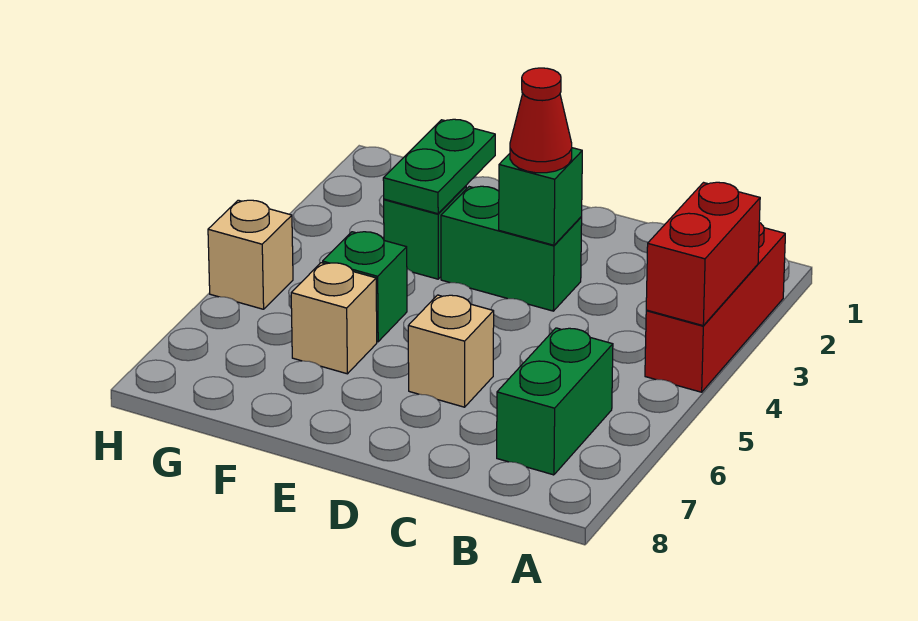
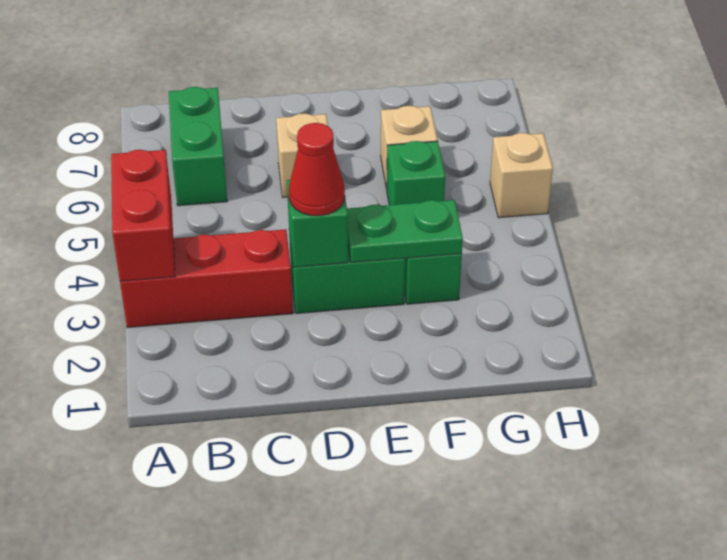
red brick A2:A4 level 1 -> red brick A3:C3 level 1
green plate F2:F3 level 2 -> green plate E3:F3 level 2

